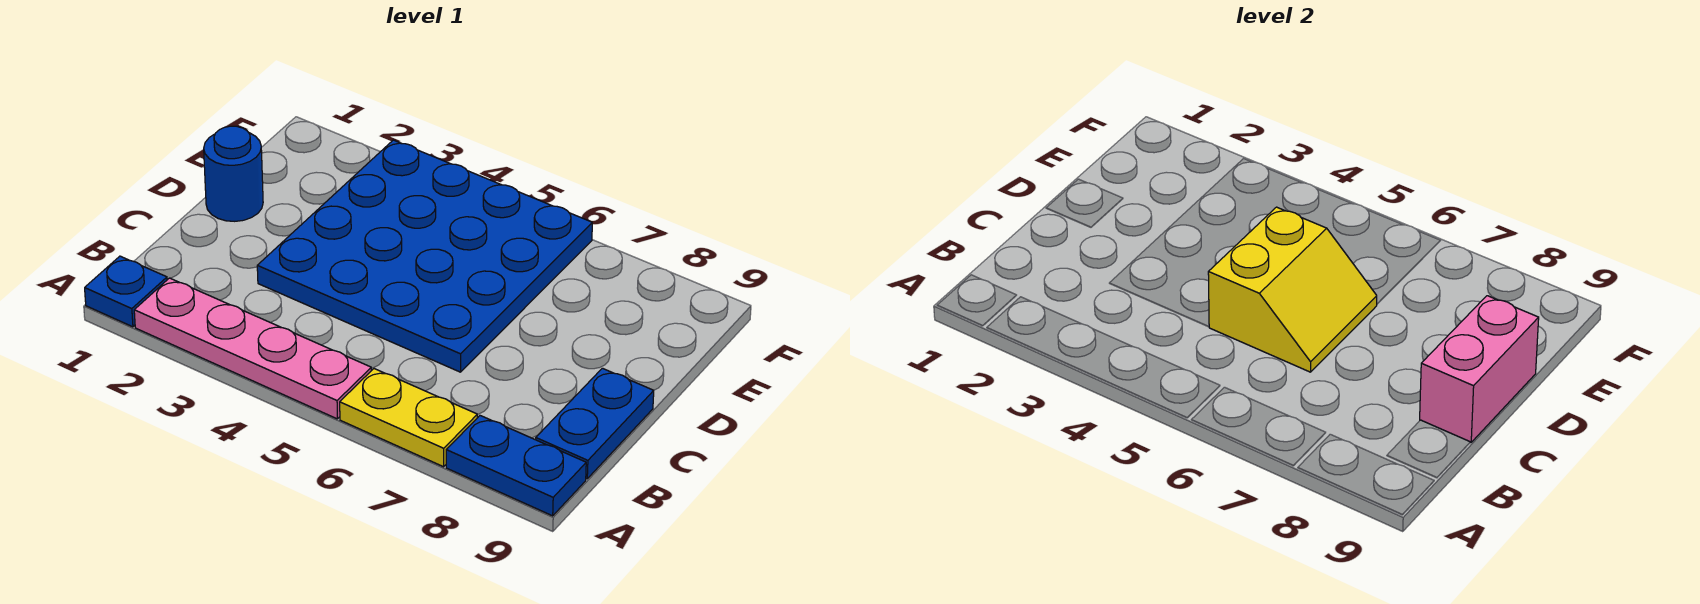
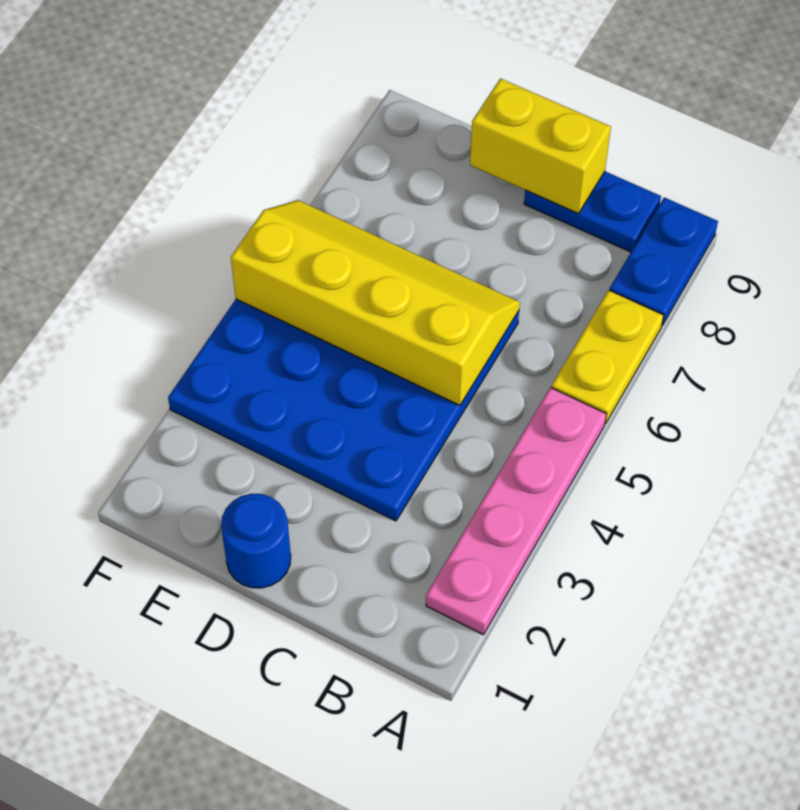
blue plate A1 level 1 -> none
yellow slope C5:D6 level 2 top 5 -> yellow slope C5:F6 level 2 top 5
pink brick C9:D9 level 2 -> yellow brick C9:D9 level 2

